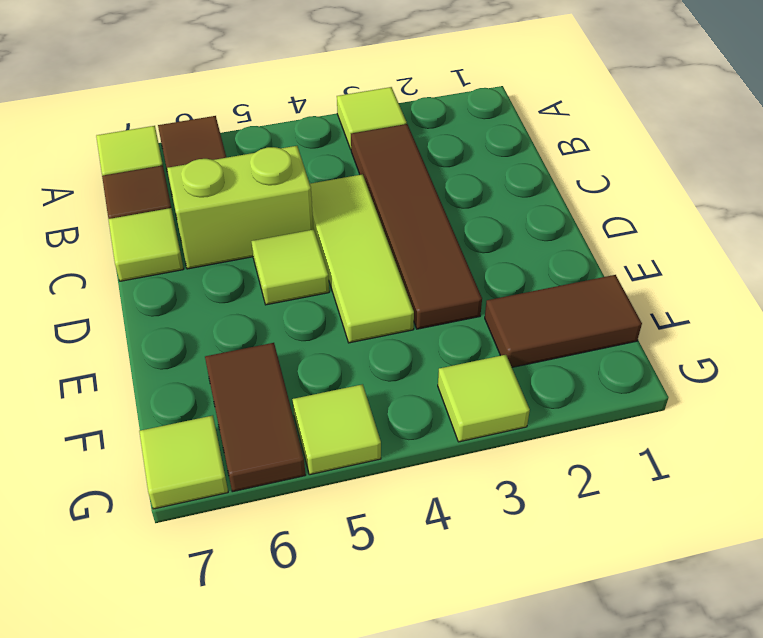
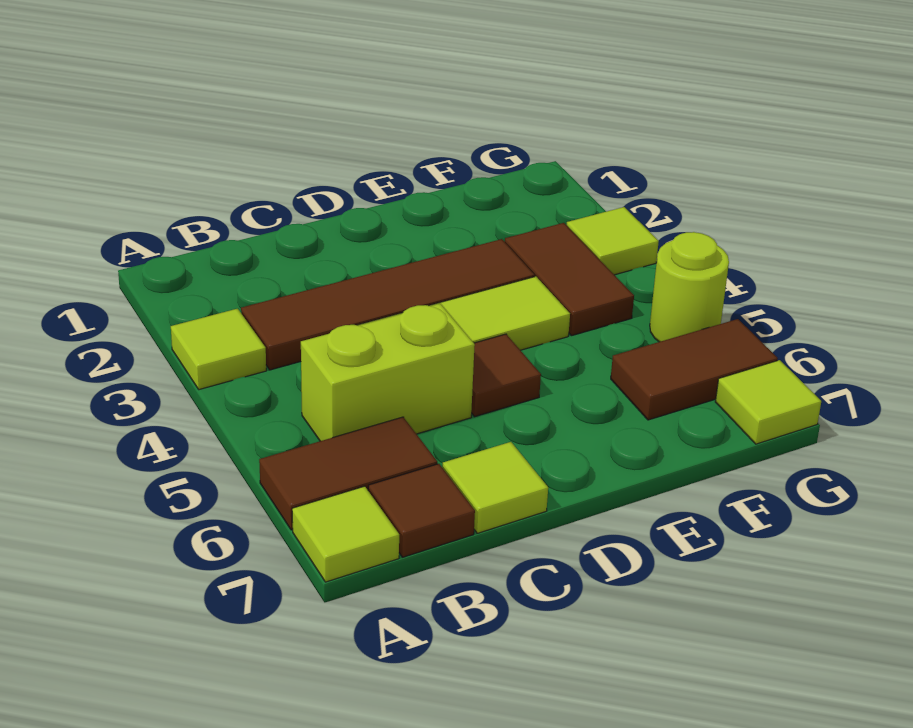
lime brick C5:C6 level 1 -> lime brick B5:C5 level 1
lime tile D5 level 1 -> brown tile D5 level 1
brown tile F1:F2 level 1 -> brown tile F3:F4 level 1
lime tile G5 level 1 -> lime round brick G5 level 1

